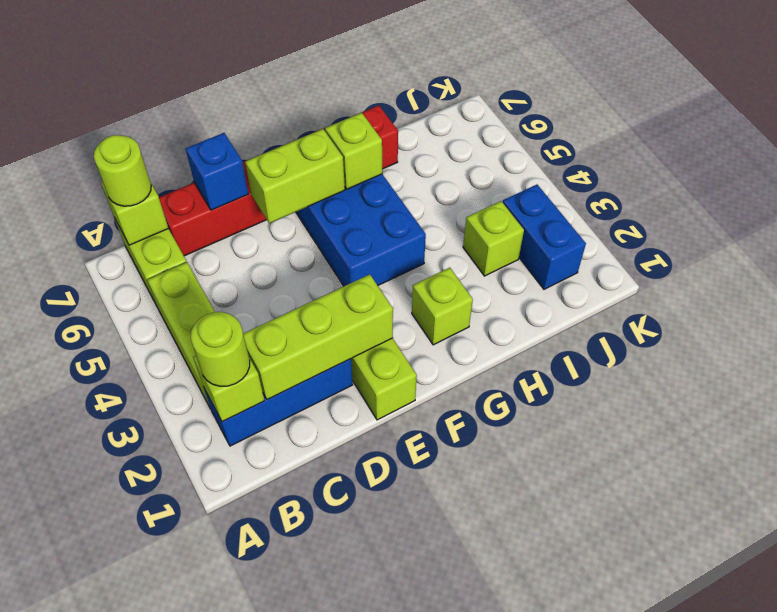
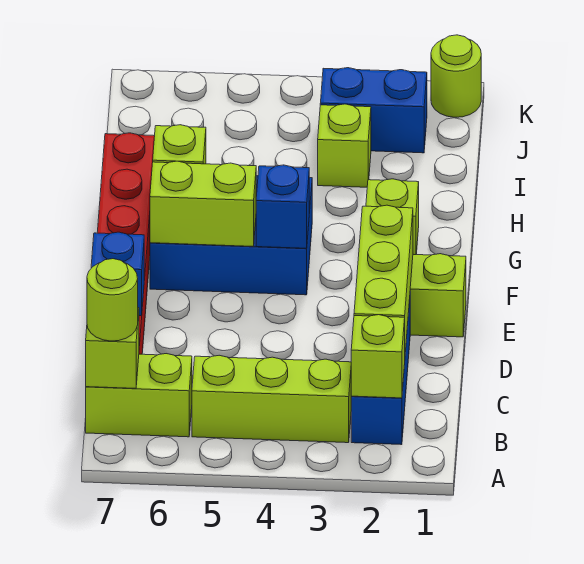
lime round brick B2 level 3 -> lime round brick K1 level 1
lime brick E6:F6 level 2 -> lime brick F5:F6 level 2
none -> blue brick F4 level 2

